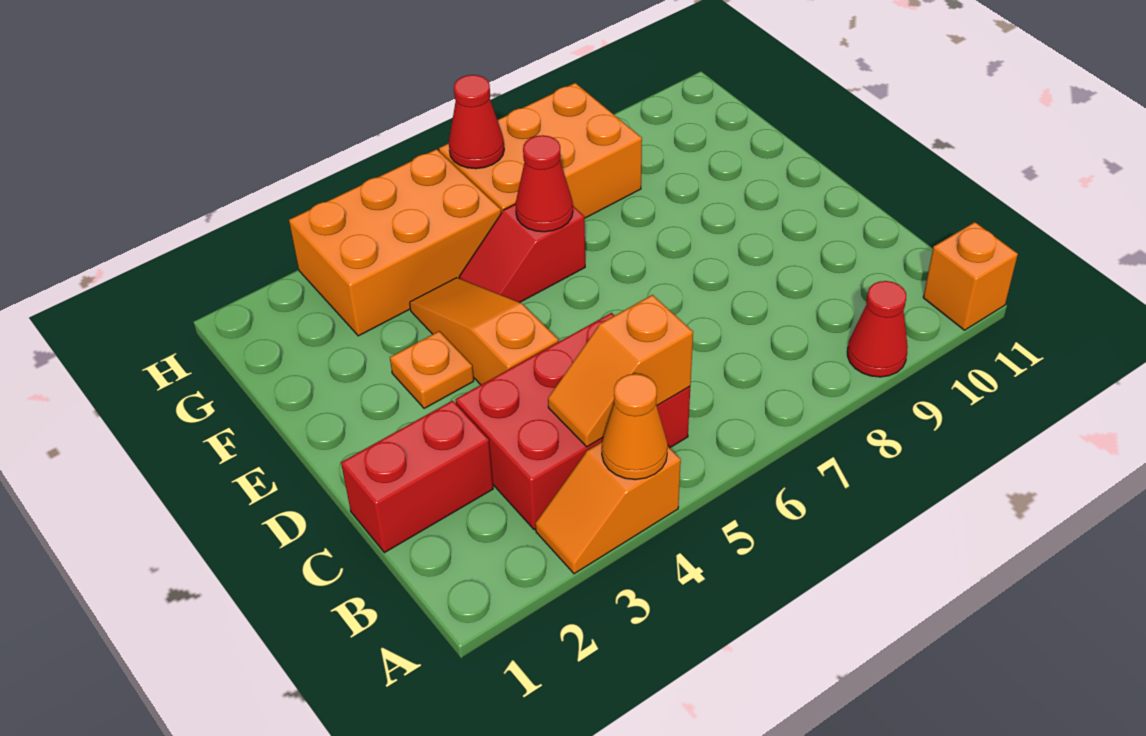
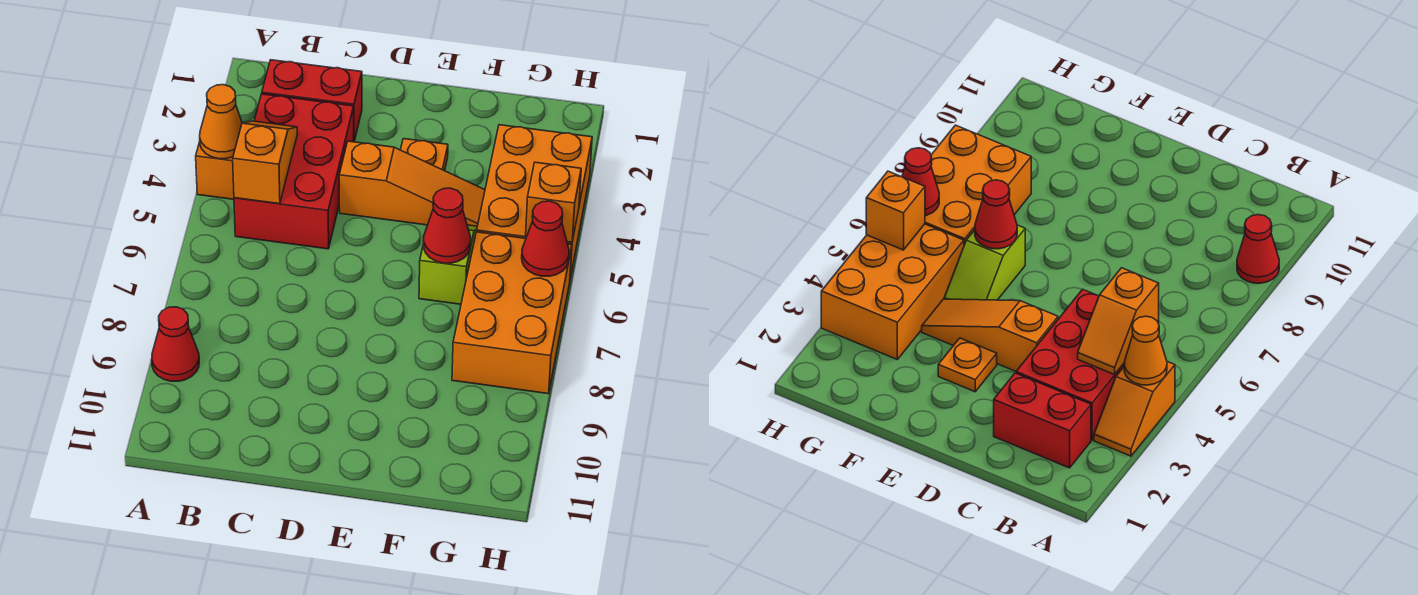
orange brick A11 level 1 -> orange brick H5 level 2
red brick C1:C2 level 1 -> red brick B2:C2 level 1
red slope F5:F6 level 1 top 6 -> lime slope F5:F6 level 1 top 6

